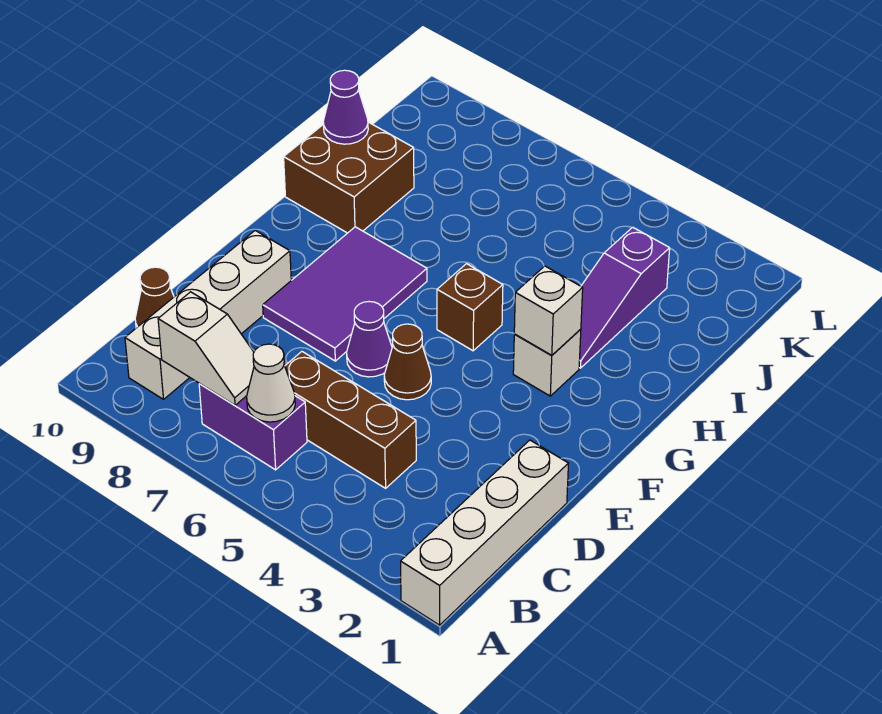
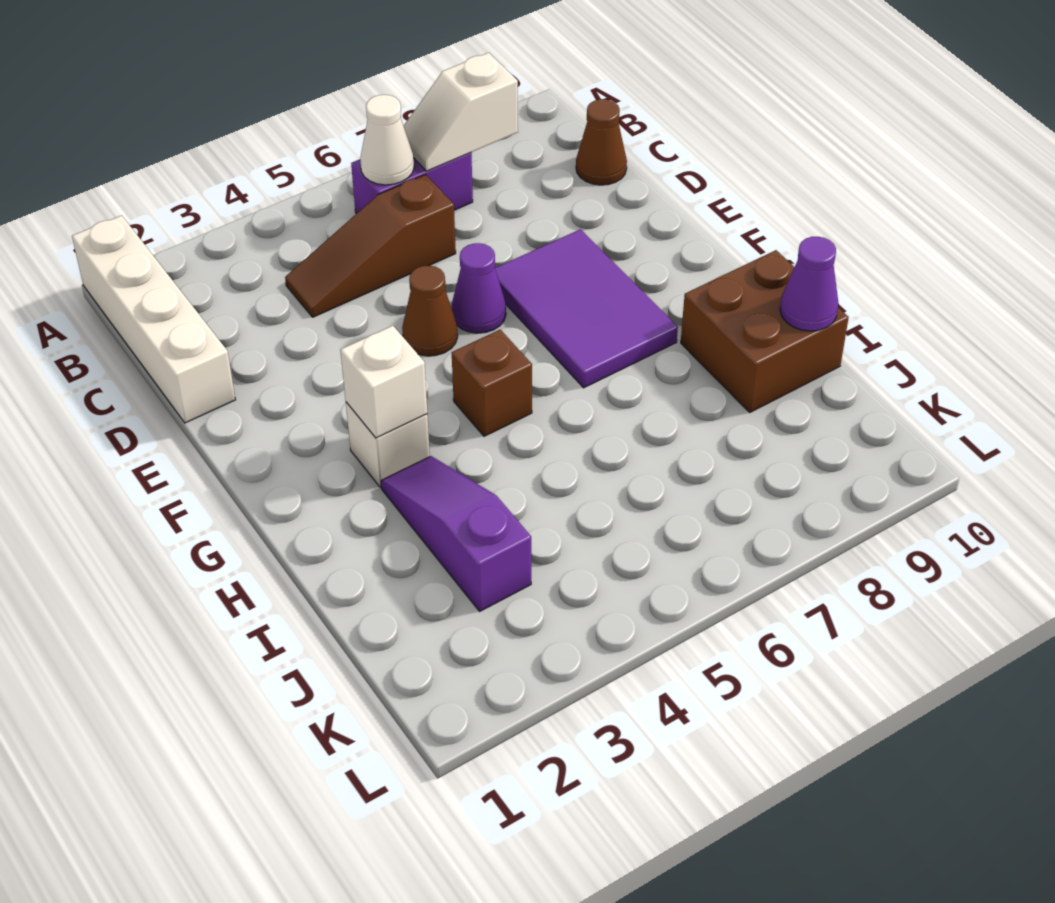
white brick B9:E9 level 1 -> none
brown brick C4:C6 level 1 -> brown slope C4:C6 level 1 top 6

